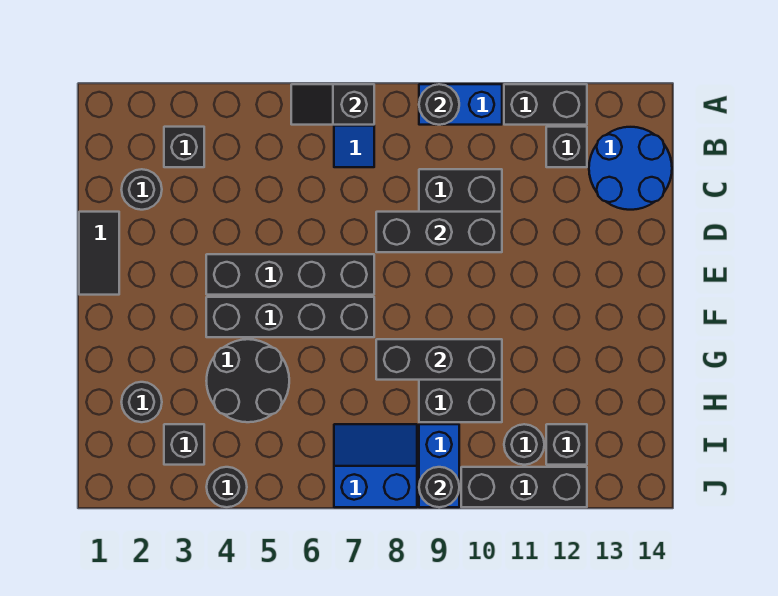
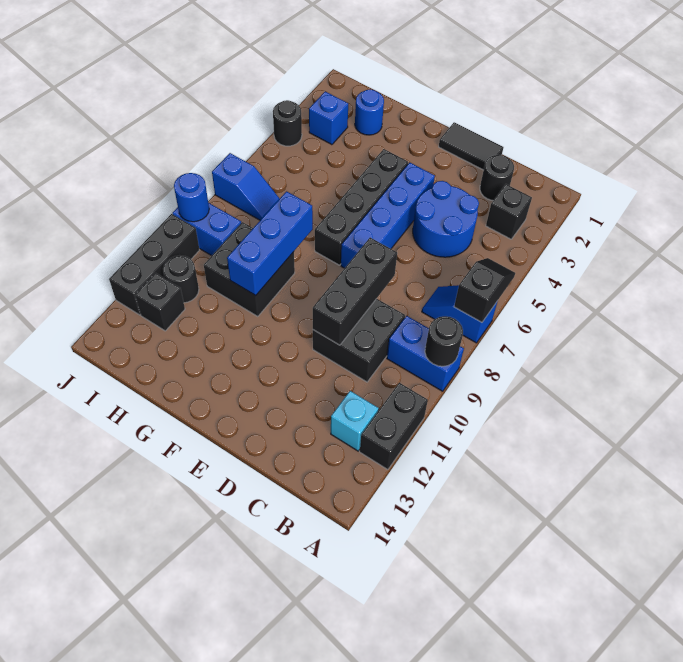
blue brick A9:A10 level 1 -> blue brick A9:B9 level 1
black brick B12 level 1 -> cyan brick B12 level 1
blue round brick B13:C14 level 1 -> blue round brick C4:D5 level 1
black brick E4:E7 level 1 -> blue brick E4:E7 level 1
black round brick G4:H5 level 1 -> none
black brick G8:G10 level 2 -> blue brick G8:G10 level 2
black round brick H2 level 1 -> blue round brick H2 level 1
black brick I3 level 1 -> blue brick I3 level 1
blue slope I7:J8 level 1 top J -> blue slope I7:J7 level 1 top J
black round brick J9 level 2 -> blue round brick J9 level 2

